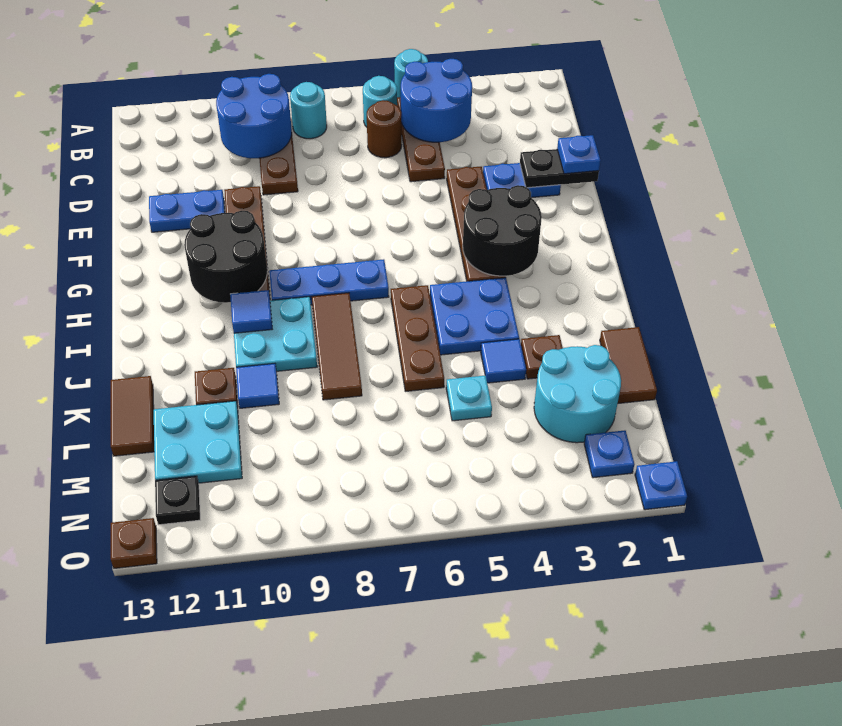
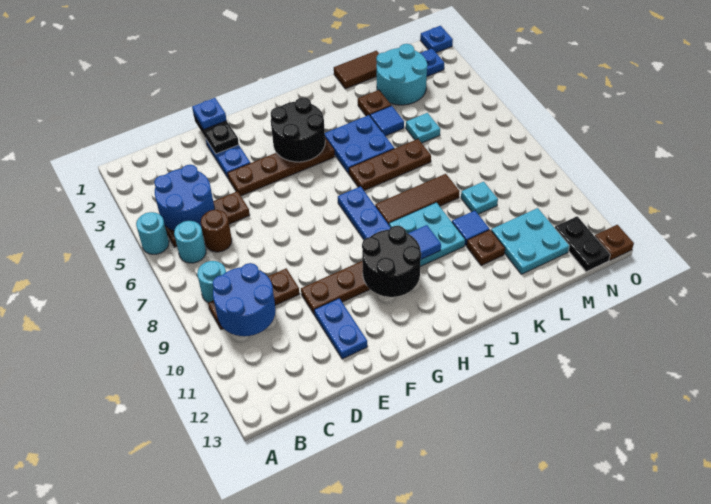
brown tile K13:L13 level 1 -> none
none -> cyan plate L9 level 1
black plate N12 level 1 -> black plate N12:N13 level 1

